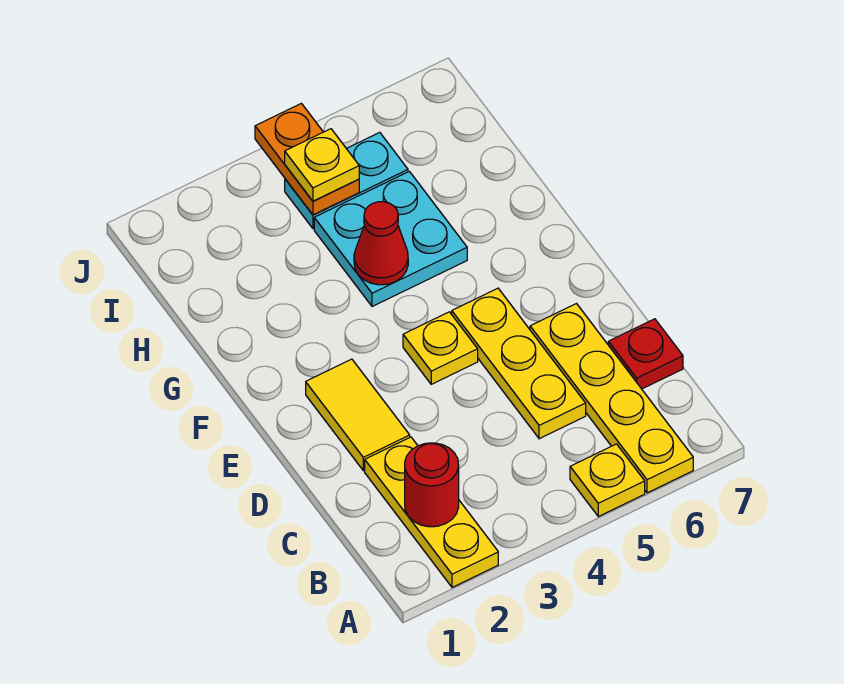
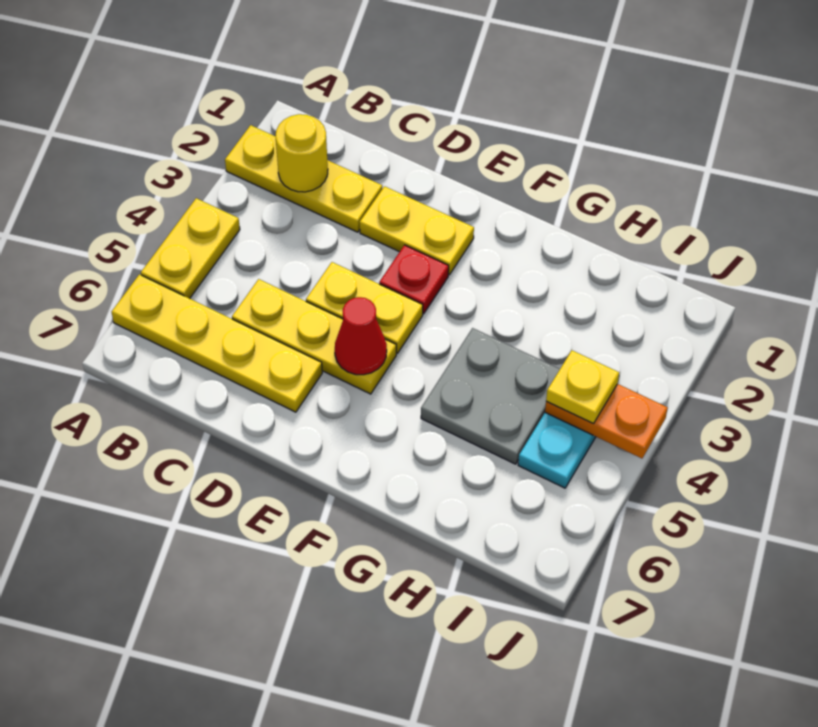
yellow plate A5 level 1 -> yellow plate A4:A5 level 1
red round brick B2 level 2 -> yellow round brick B2 level 2
red plate C7 level 1 -> red plate E3 level 1
yellow tile D2:E2 level 1 -> yellow plate D2:E2 level 1
yellow plate E4 level 1 -> yellow plate D4:E4 level 1
cyan plate G4:H5 level 1 -> grey plate G4:H5 level 1
red cone G4 level 2 -> red cone E5 level 2

